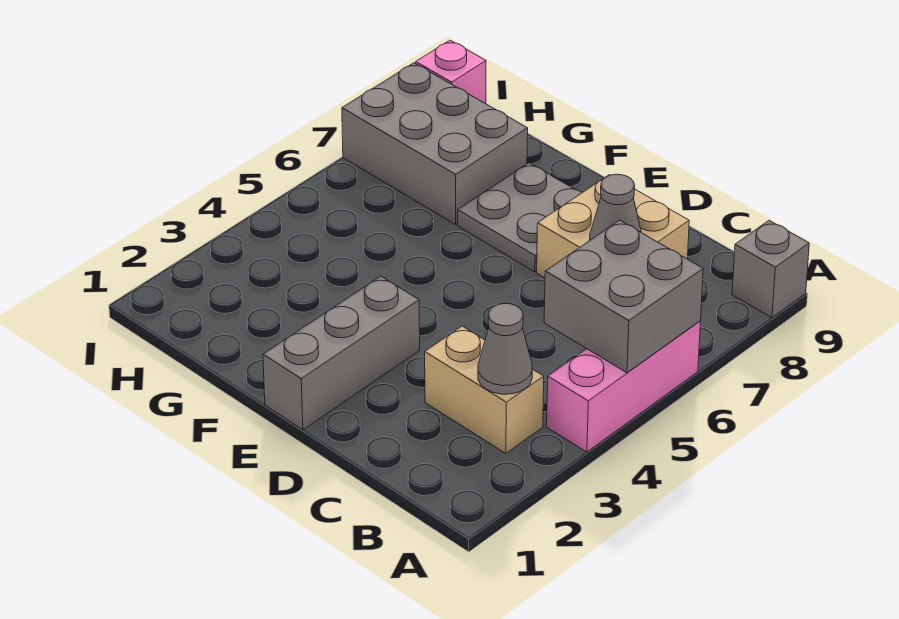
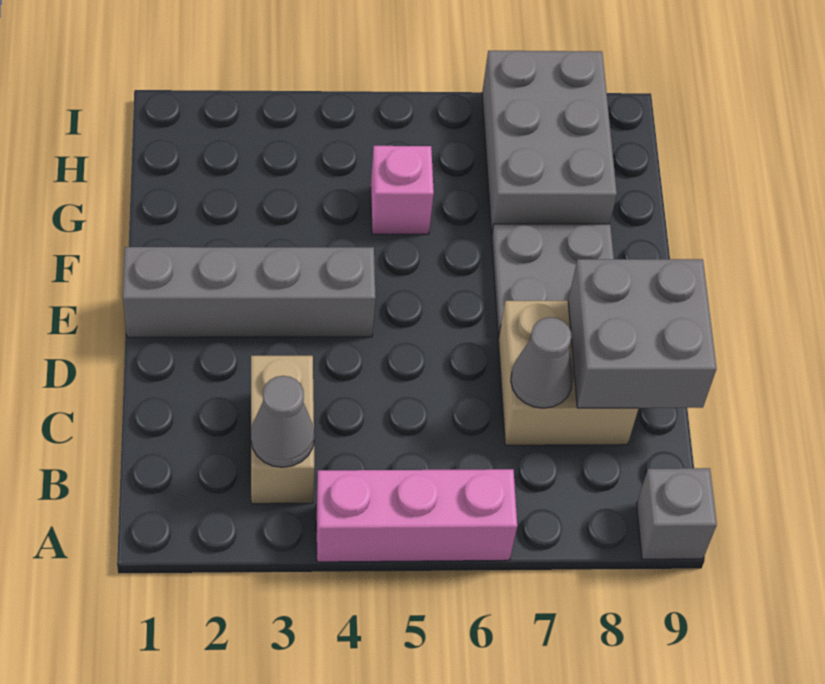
grey brick A5:B6 level 2 -> grey brick C8:D9 level 2
grey brick E1:E3 level 1 -> grey brick E1:E4 level 1
pink brick I9 level 1 -> pink brick G5 level 1

